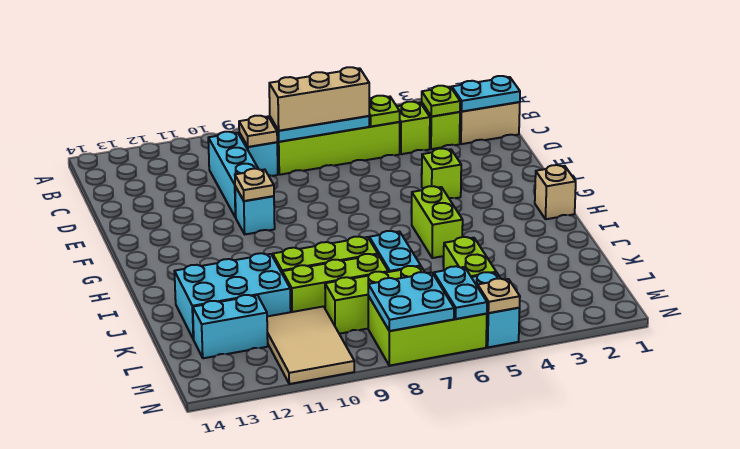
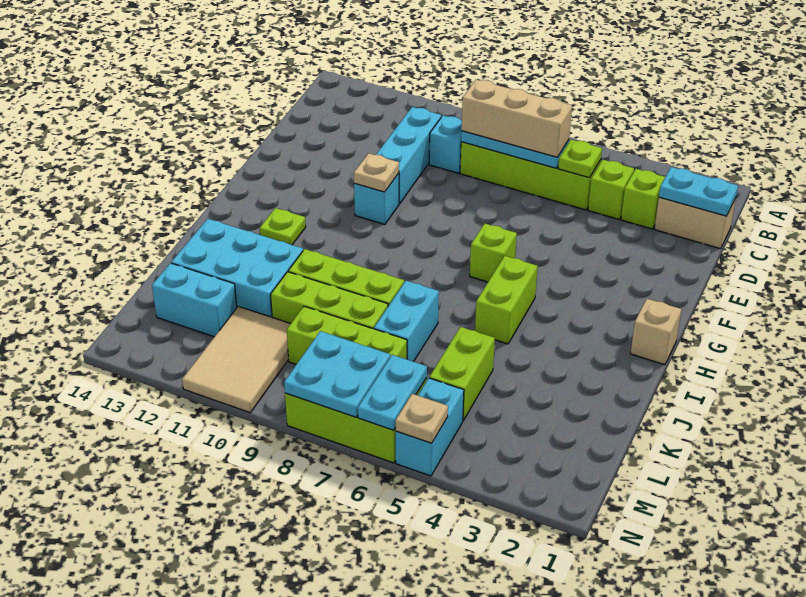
lime plate C3 level 2 -> lime plate H12 level 1
tan plate C9 level 2 -> none
lime brick F4 level 1 -> lime brick G6 level 1

